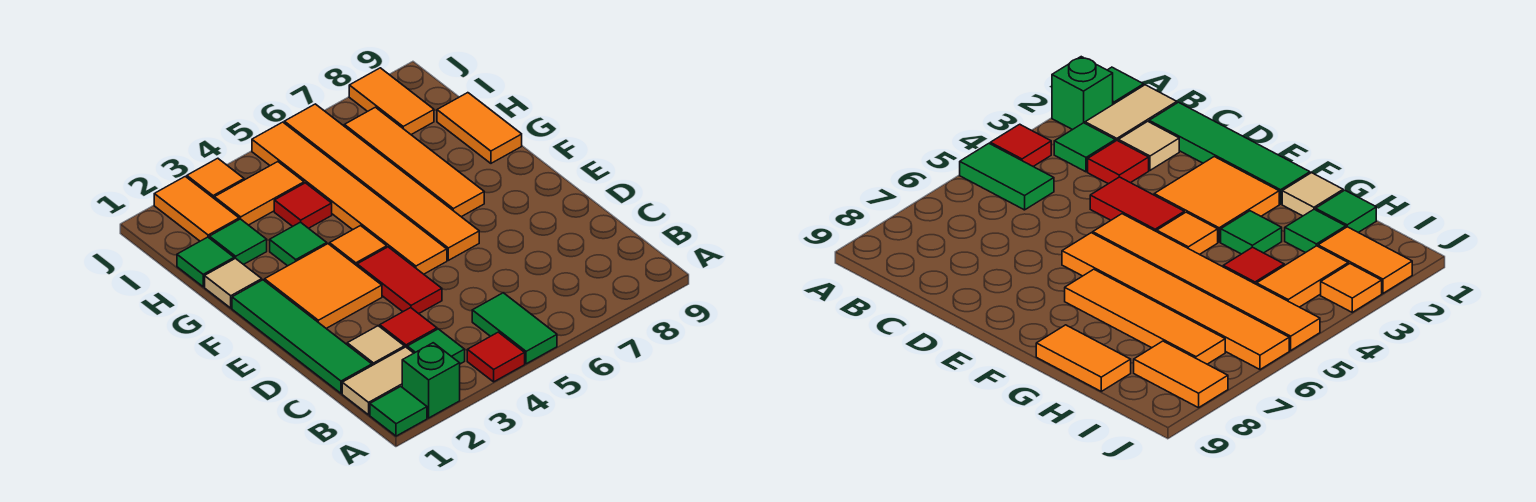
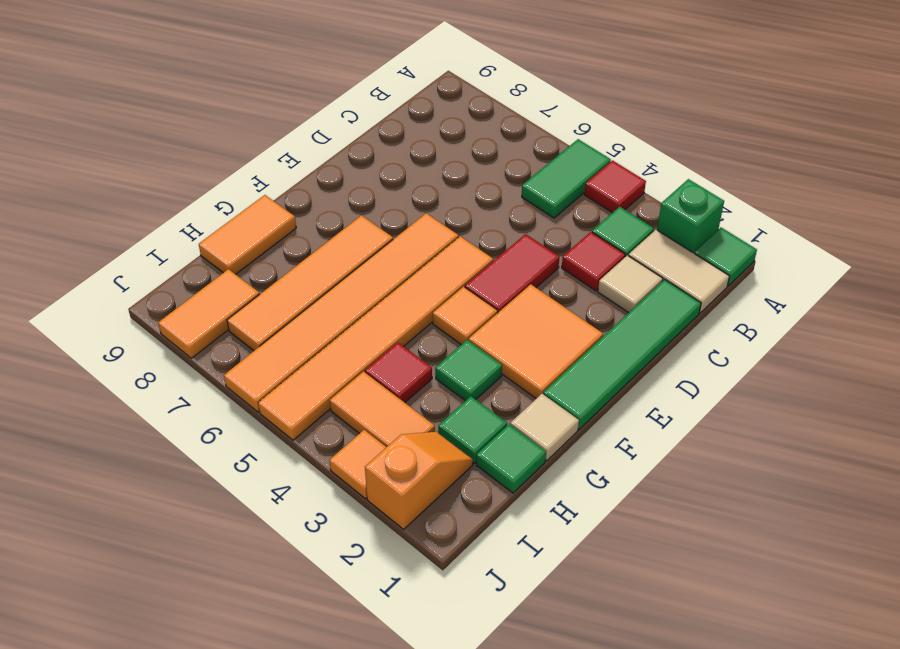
orange tile I2:J2 level 1 -> orange slope I2:J2 level 1 top J

